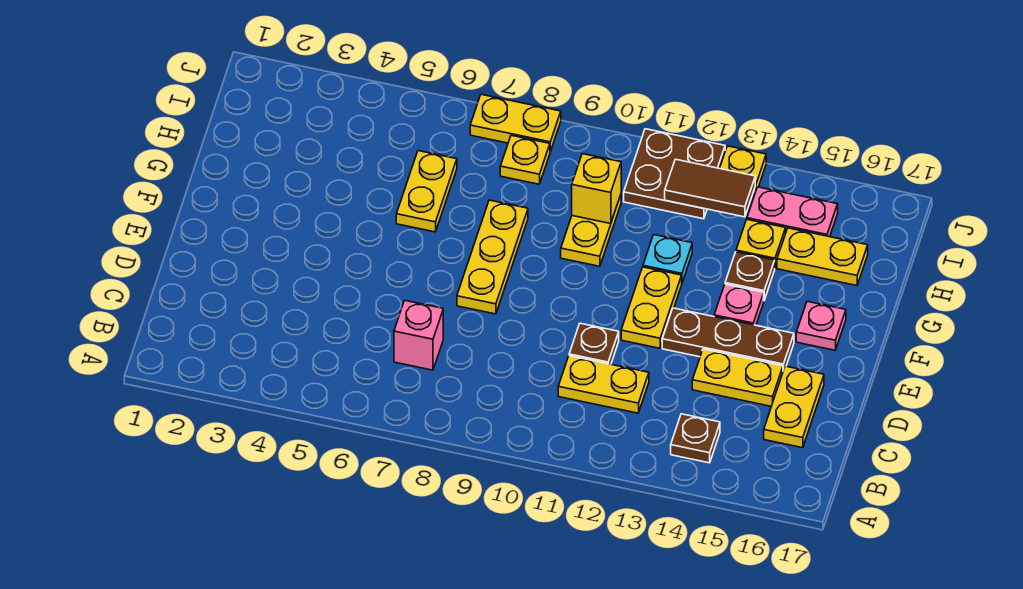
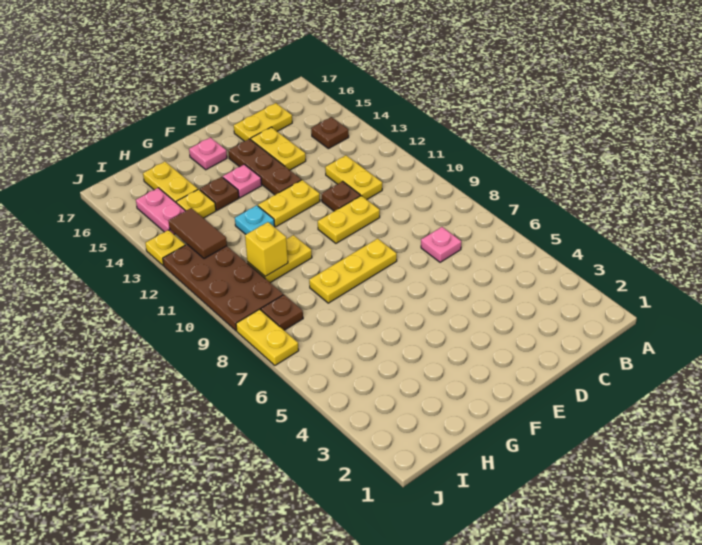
pink brick C7 level 1 -> pink plate C7 level 1
yellow plate G6:H6 level 1 -> yellow plate D10:E10 level 1
yellow plate I8 level 1 -> brown plate I8 level 1
brown plate I11:J12 level 1 -> brown plate I9:J12 level 1

